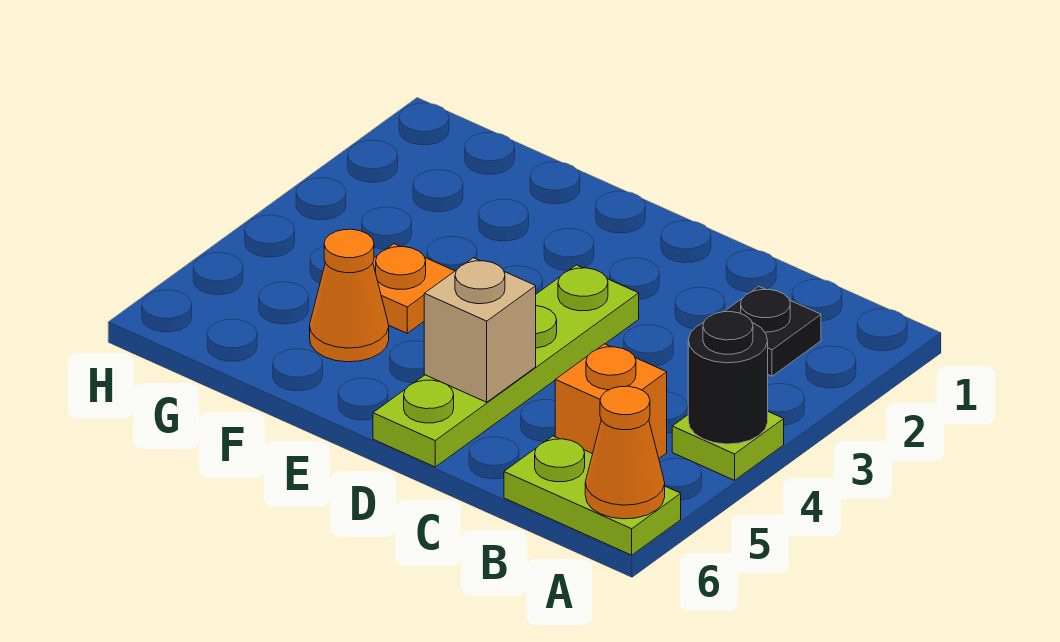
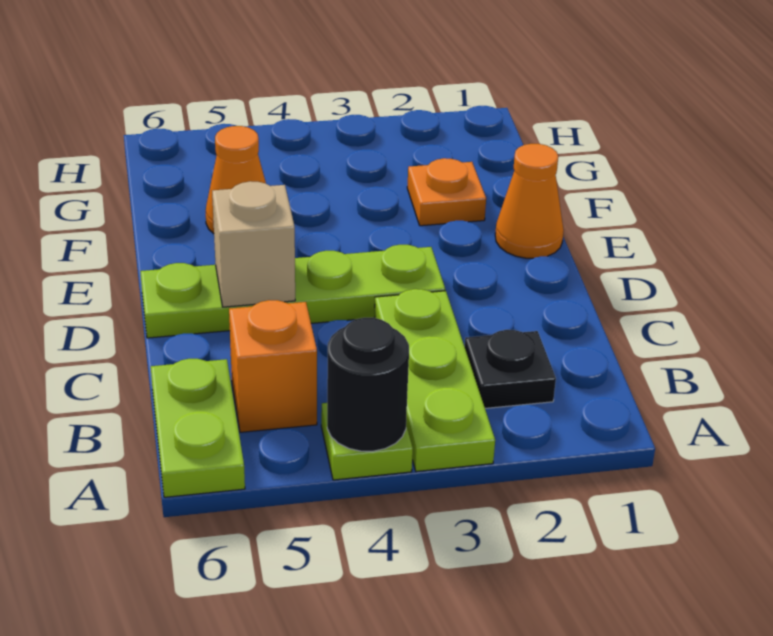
none -> lime plate A3:C3 level 1
orange cone A6 level 2 -> orange cone E1 level 1
orange plate F4 level 1 -> orange plate F2 level 1

